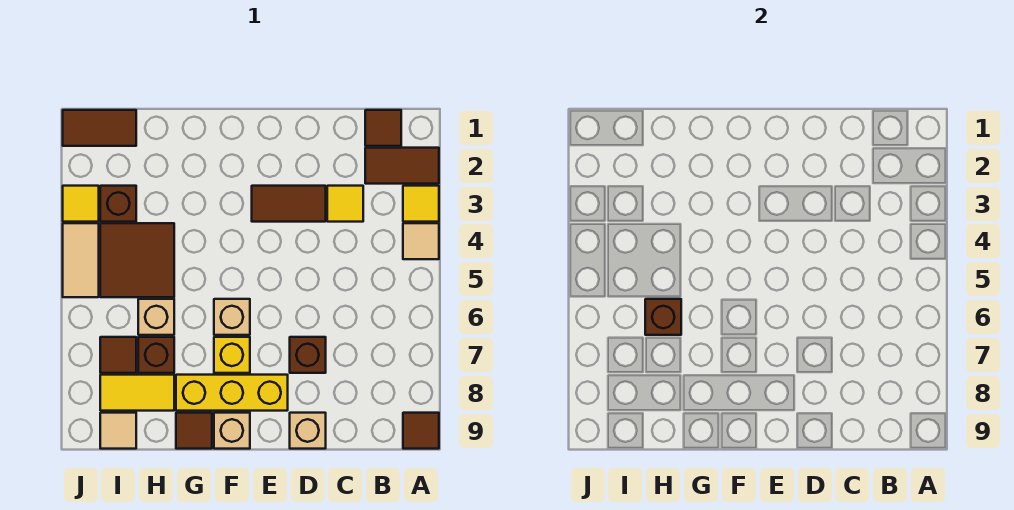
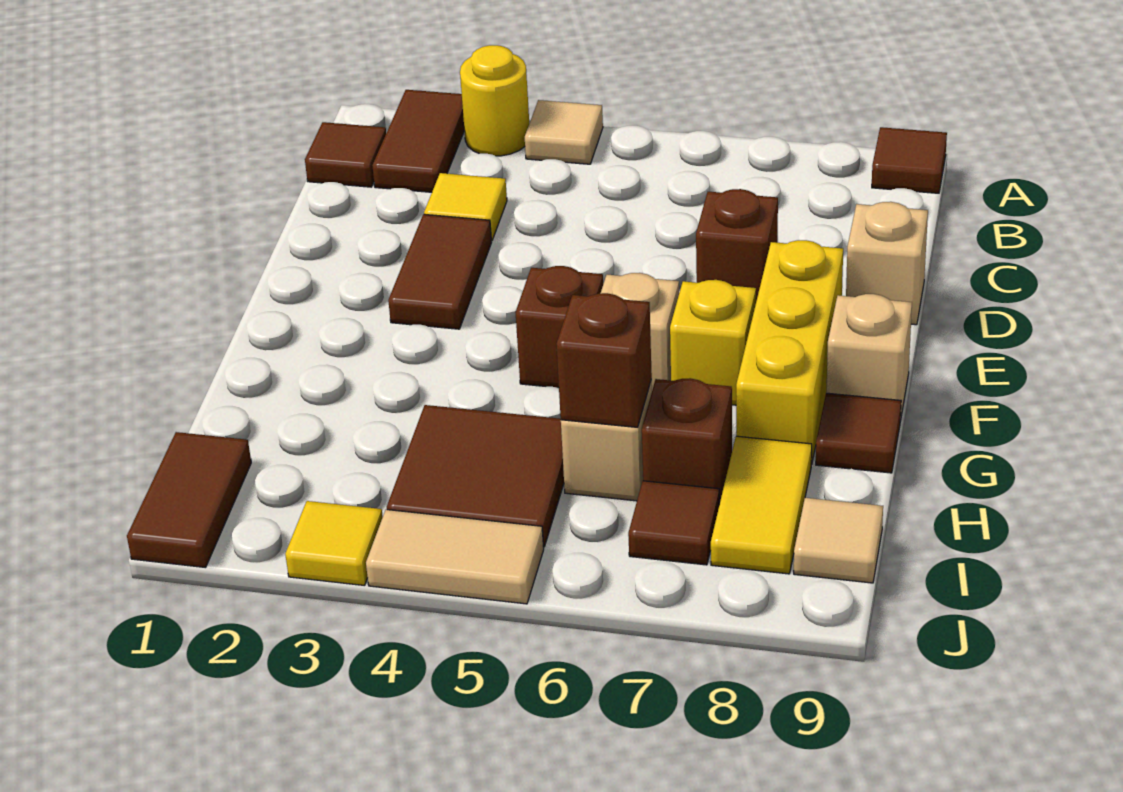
yellow tile A3 level 1 -> yellow round brick A3 level 1
brown brick I3 level 1 -> brown brick F5 level 1

